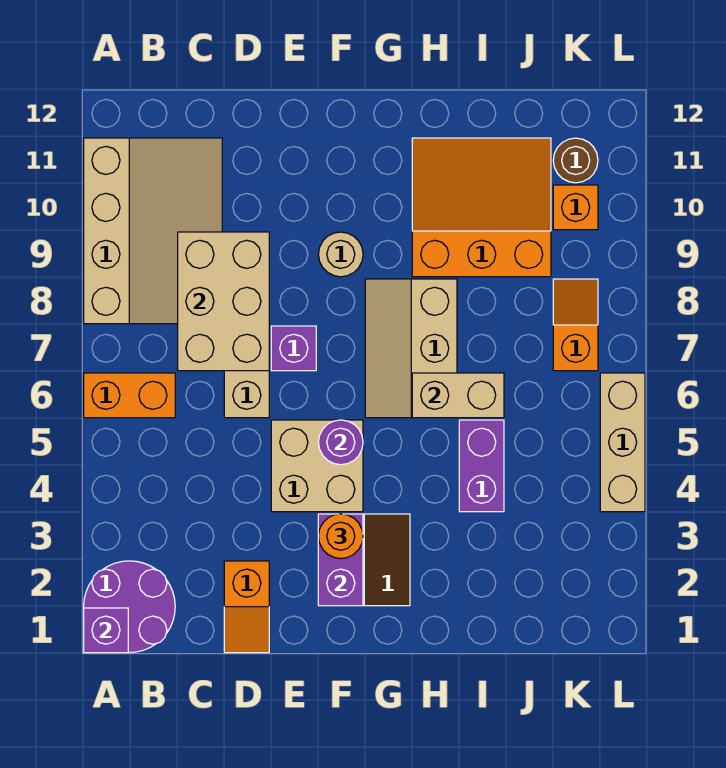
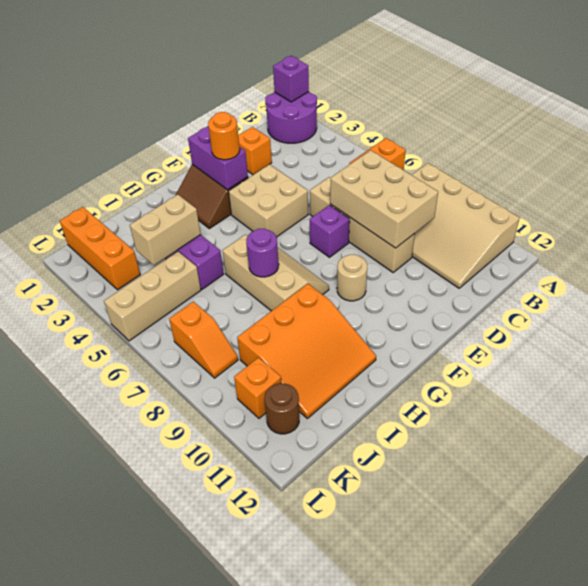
purple round brick F5 level 2 -> purple round brick H7 level 2
tan brick H6:I6 level 2 -> tan brick I4:J4 level 2
none -> orange brick K1:K3 level 1
tan brick L4:L6 level 1 -> tan brick J5:L5 level 1

